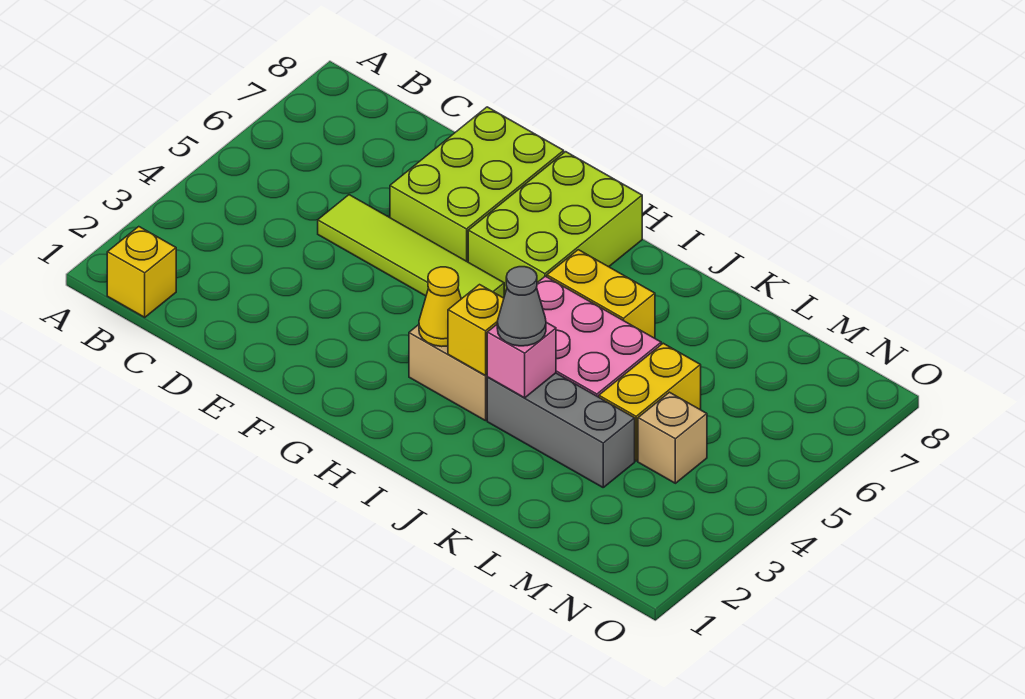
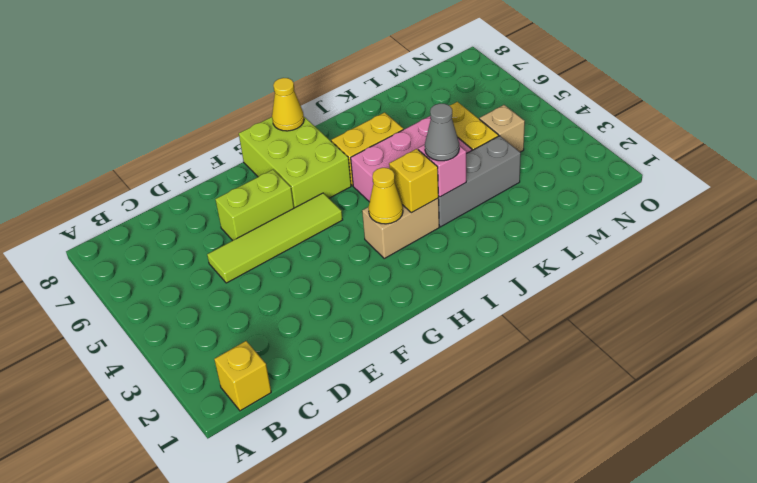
lime brick E6:F8 level 1 -> lime brick E6:F6 level 1
none -> yellow cone H8 level 2

